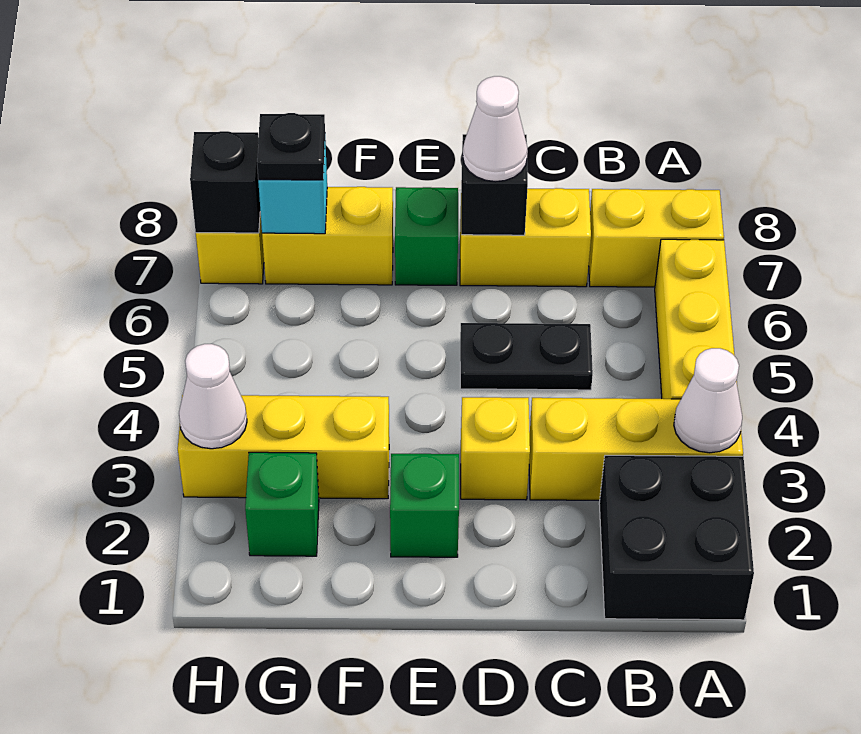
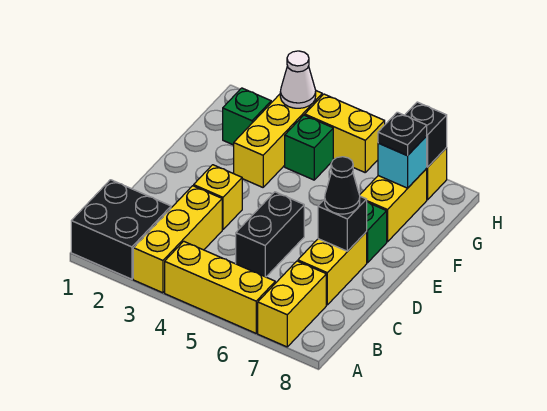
white cone A3 level 2 -> none
black plate C5:D5 level 1 -> black brick C5:D5 level 1
white cone D7 level 3 -> black cone D7 level 3
green brick E2 level 1 -> green brick G4 level 1
none -> yellow brick H4:H5 level 1

